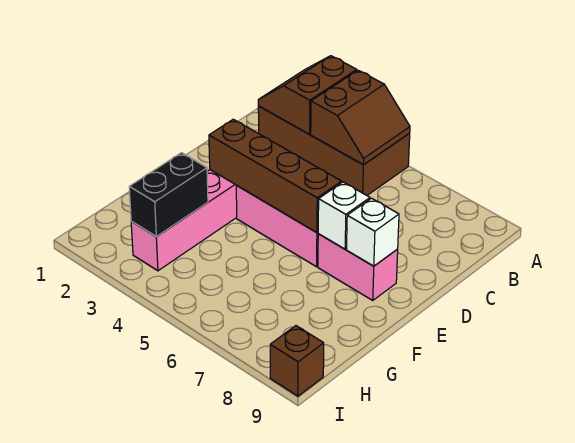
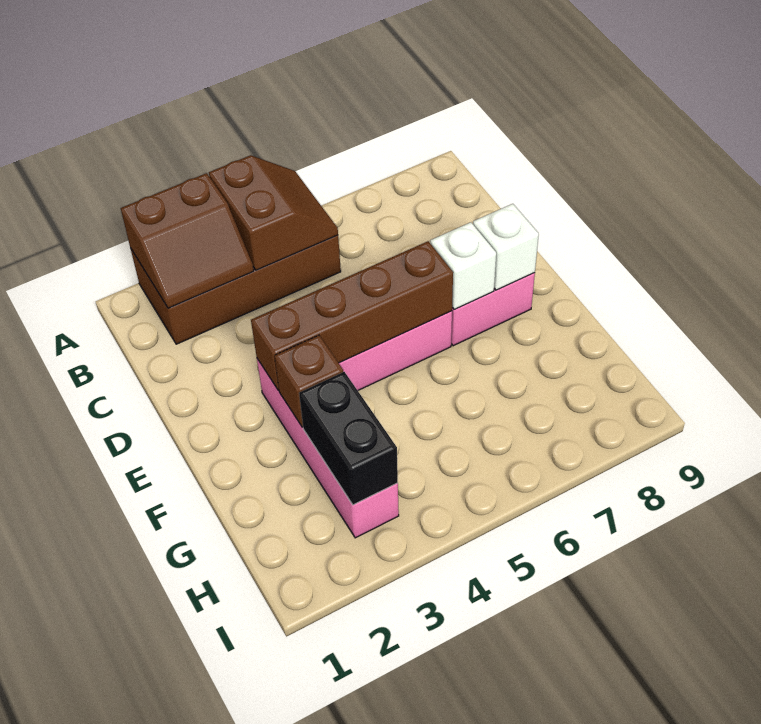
brown slope A2:B3 level 2 top 3 -> brown slope A2:B3 level 2 top A
brown brick I9 level 1 -> brown brick F3 level 2

